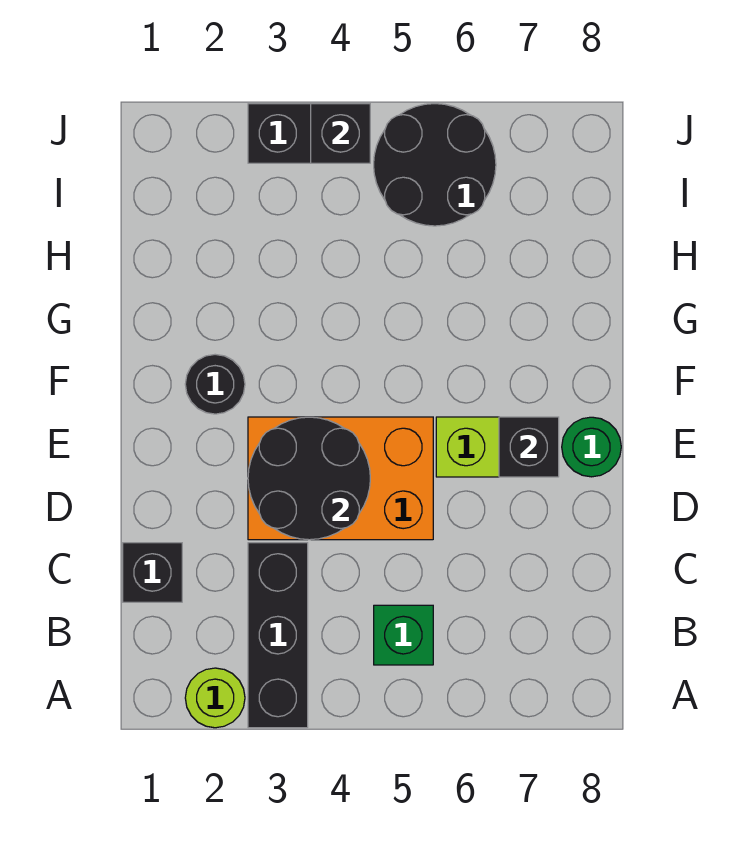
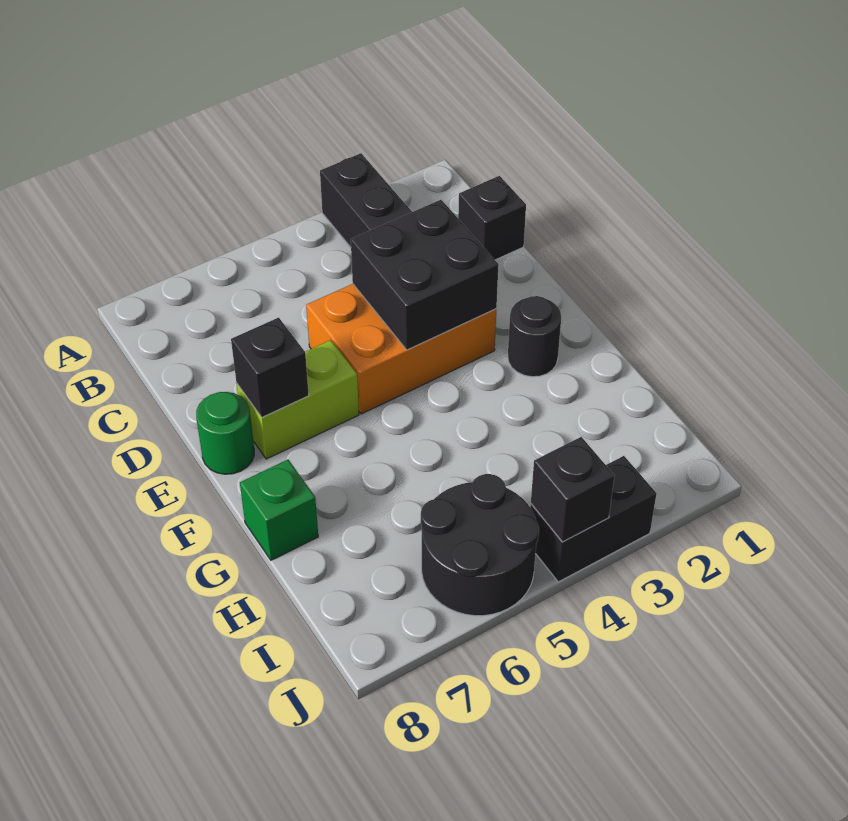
lime round brick A2 level 1 -> none
green brick B5 level 1 -> green brick G8 level 1
black round brick D3:E4 level 2 -> black brick D3:E4 level 2

